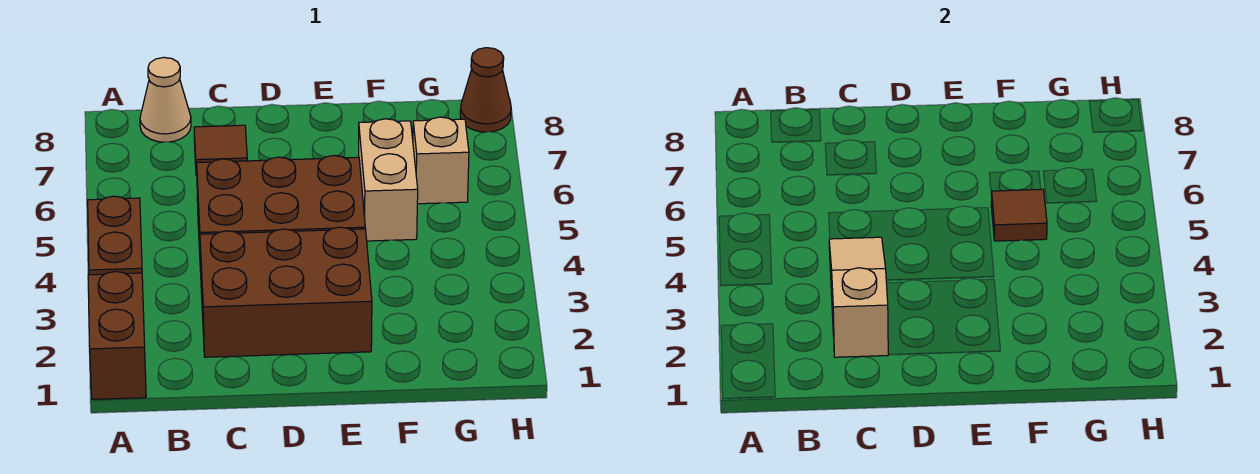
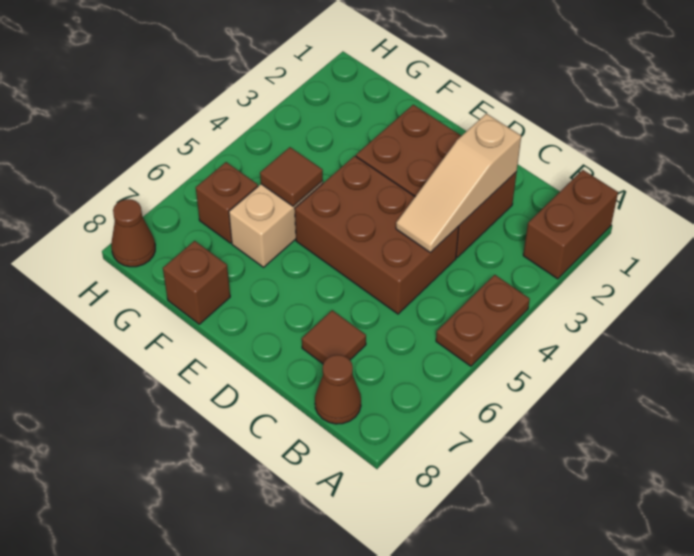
tan cone B8 level 1 -> brown cone B8 level 1
none -> brown brick F8 level 1
tan brick G6 level 1 -> brown brick G6 level 1

